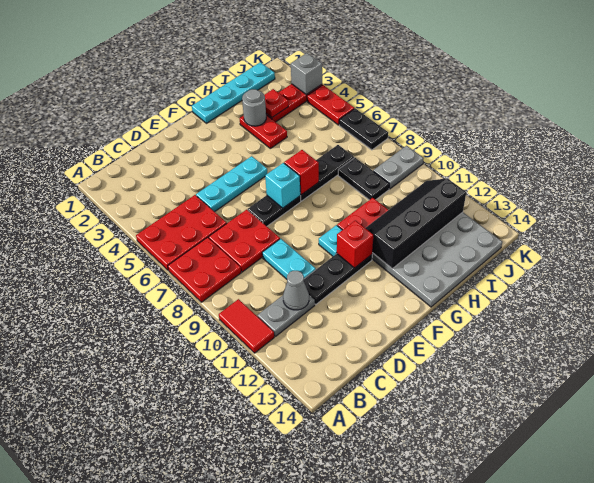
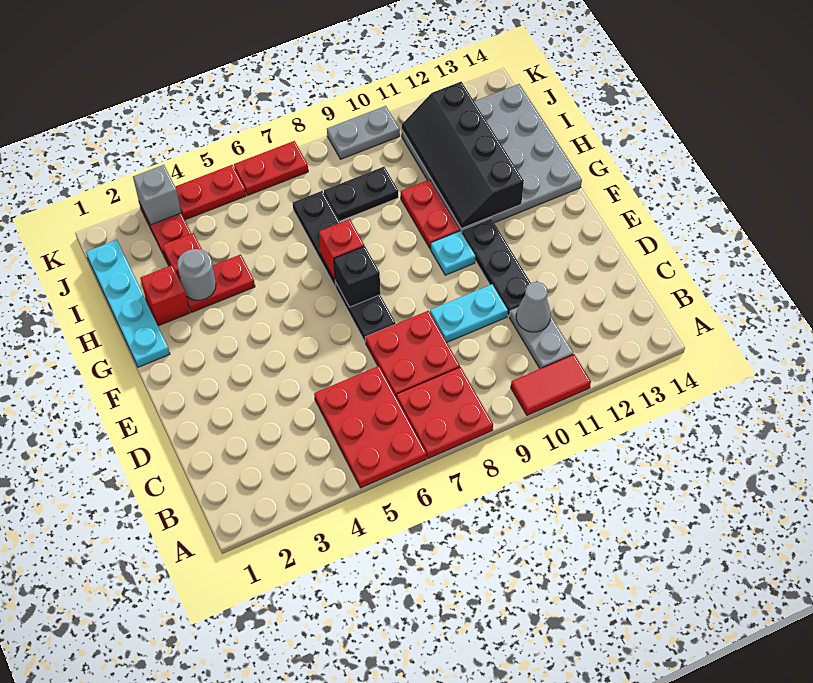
cyan plate D5:F5 level 1 -> none
cyan brick F7 level 2 -> black brick F7 level 2
red brick F11 level 2 -> red brick H2 level 1
grey plate J9:K9 level 1 -> grey plate K9:K10 level 1
black plate K6:K7 level 1 -> red plate K6:K7 level 1

